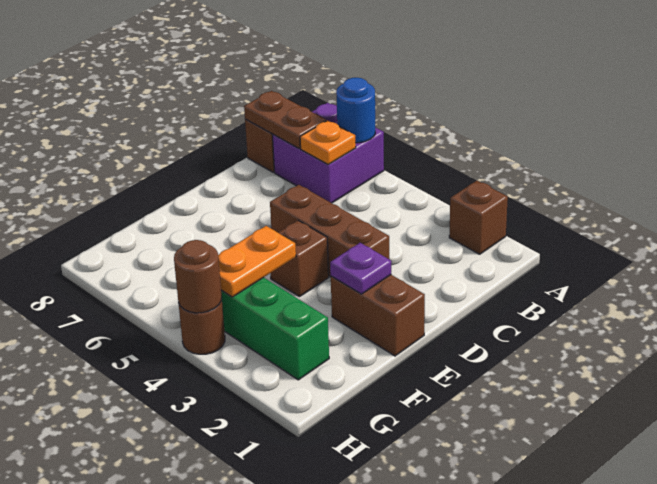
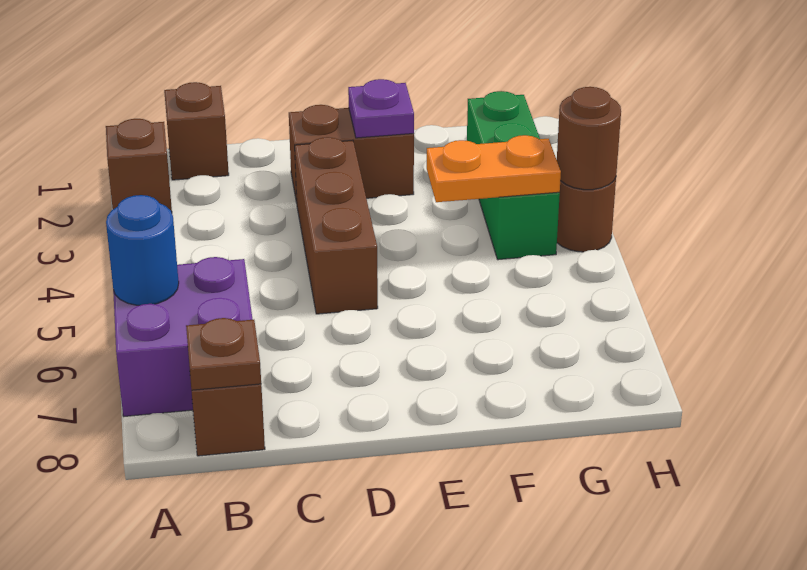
orange plate B6 level 2 -> none
brown plate B7:B8 level 2 -> brown plate B8 level 2
brown brick E1:E2 level 1 -> brown brick D2:E2 level 1
brown brick E4 level 1 -> brown brick B1 level 1

